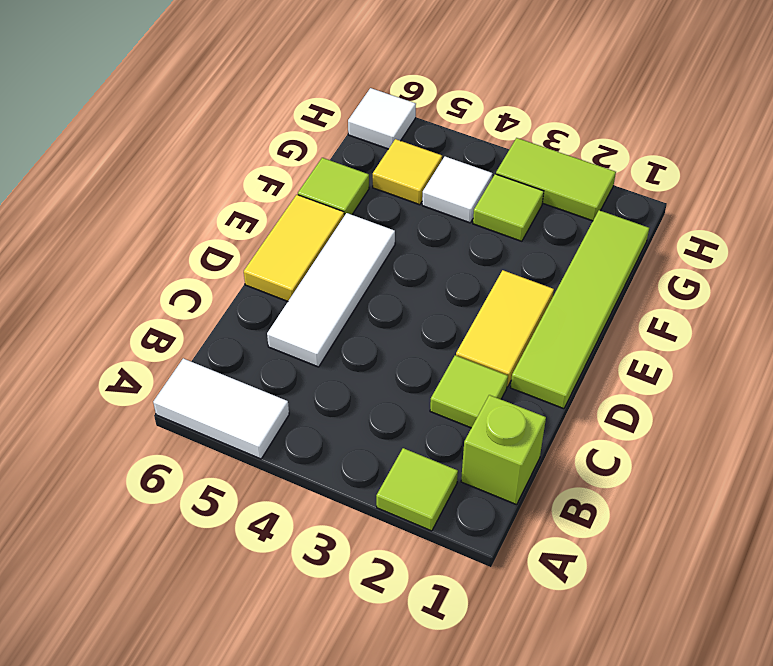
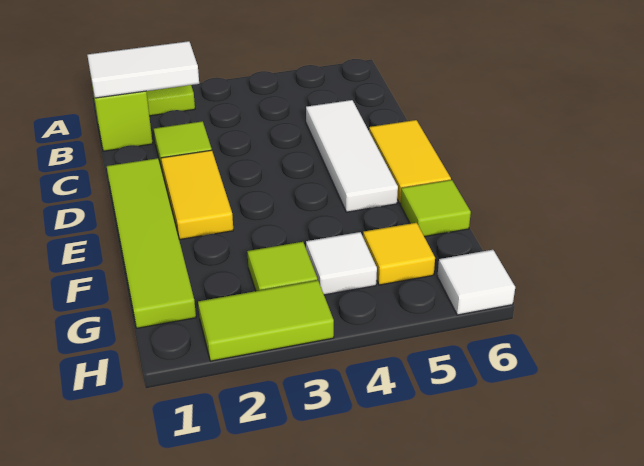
white tile A5:A6 level 1 -> white tile B1:B2 level 2

